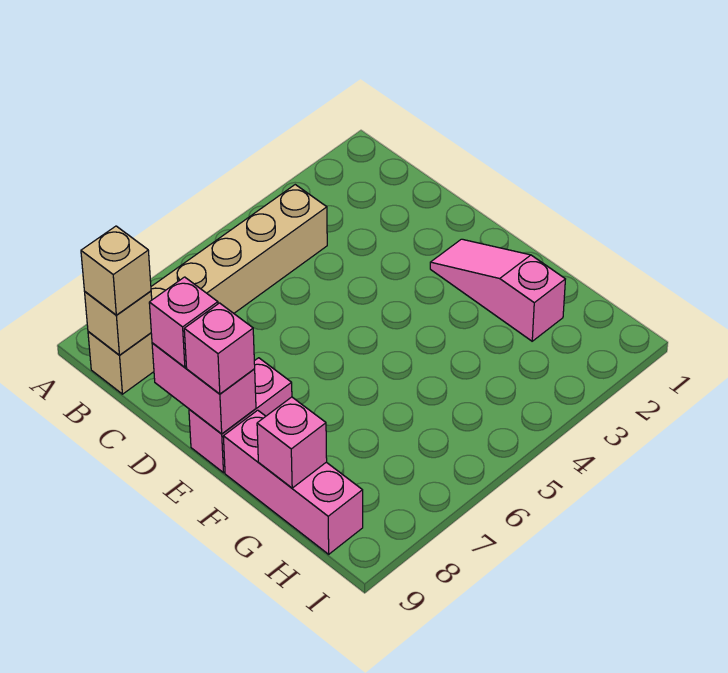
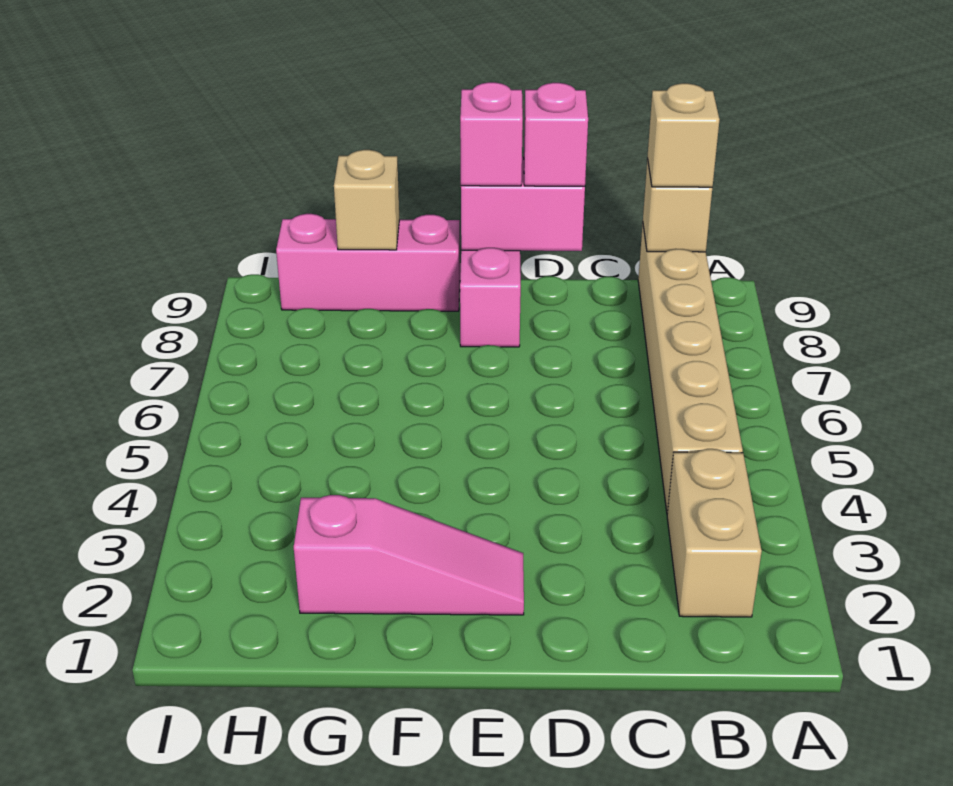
none -> tan brick B2:B3 level 1
pink brick G9 level 2 -> tan brick G9 level 2

